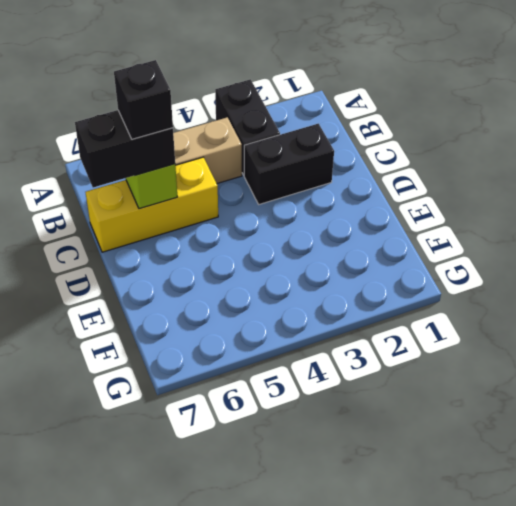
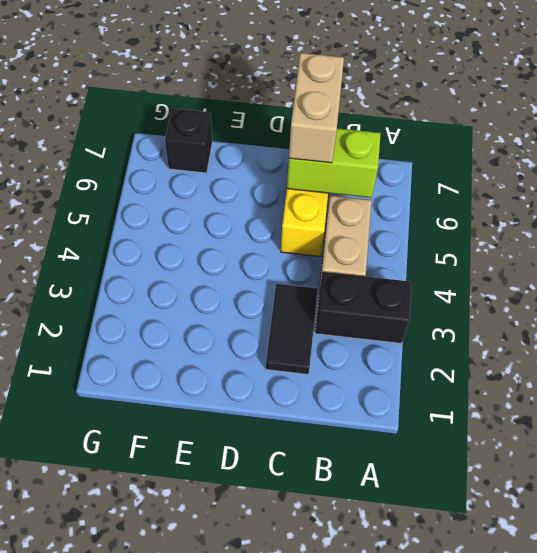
black brick C2:C3 level 1 -> black tile C2:C3 level 1
black brick C6:C7 level 3 -> tan brick C6:C7 level 3
black brick C6 level 4 -> black brick F7 level 1

